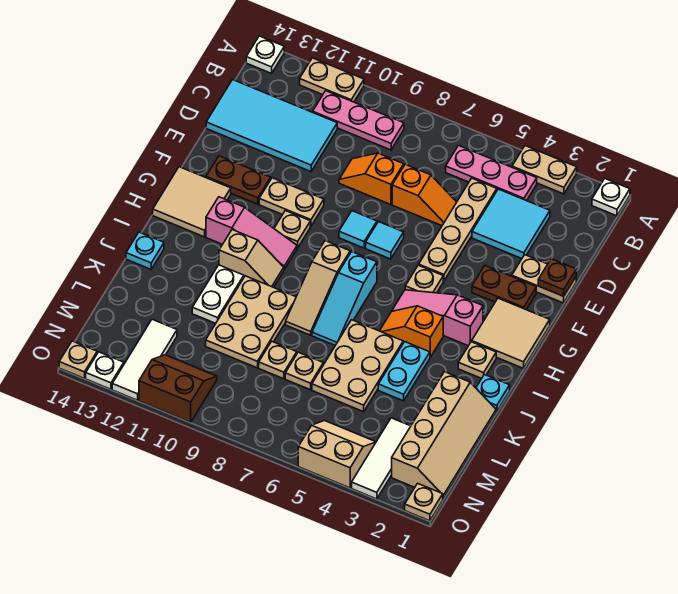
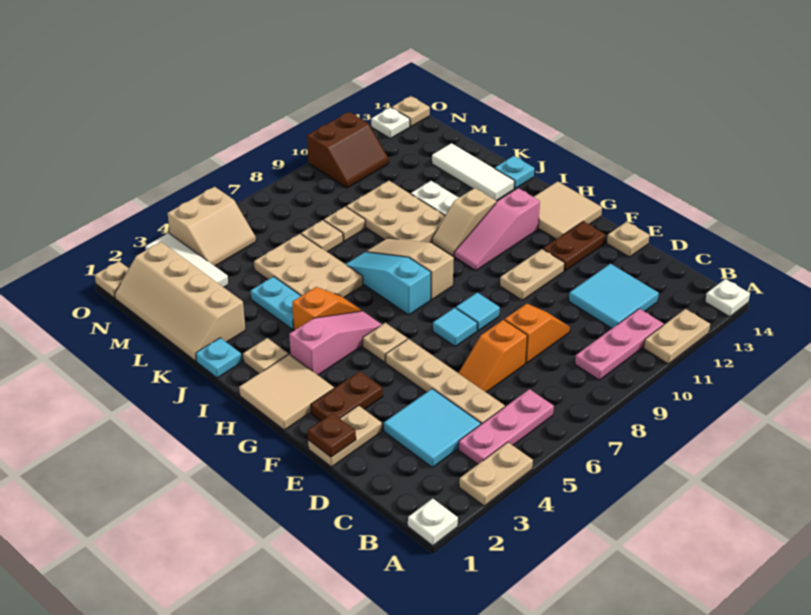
cyan tile C11:D14 level 1 -> cyan tile C11:D12 level 1
tan plate G10 level 1 -> tan plate E14 level 1
white tile M12:O12 level 1 -> white tile J13:L13 level 1

